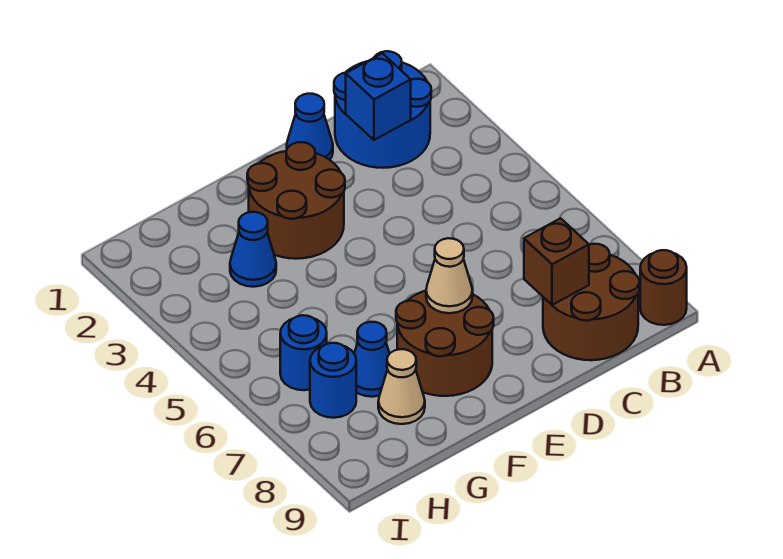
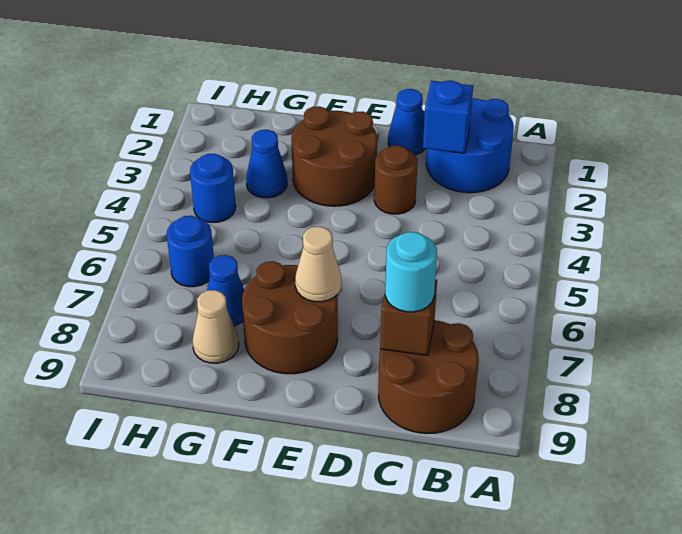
brown round brick A9 level 1 -> brown round brick D3 level 1
none -> cyan round brick C8 level 3
blue round brick H7 level 1 -> blue round brick H4 level 1

